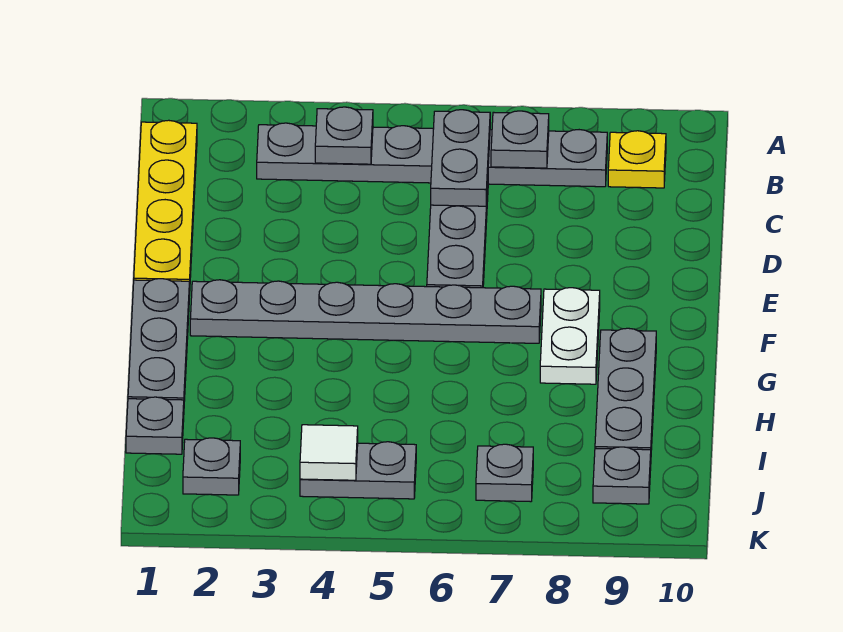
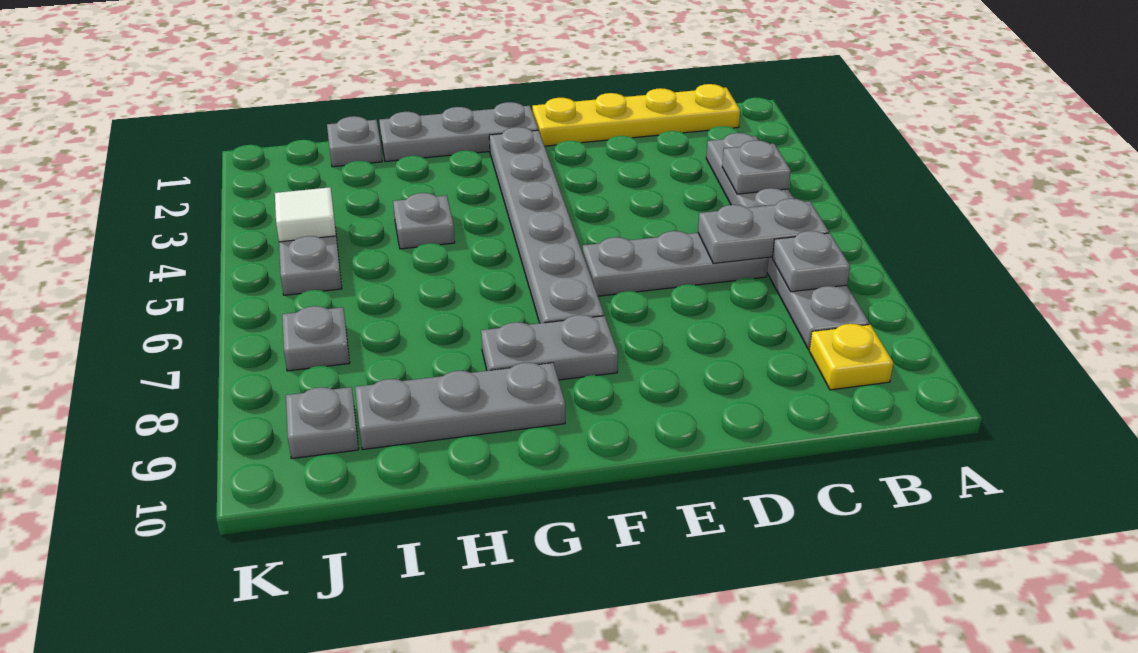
white plate F8:G8 level 1 -> grey plate F8:G8 level 1
grey plate J2 level 1 -> grey plate H4 level 1

